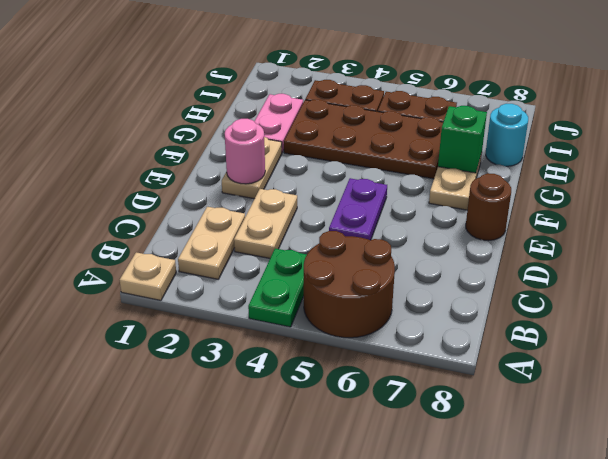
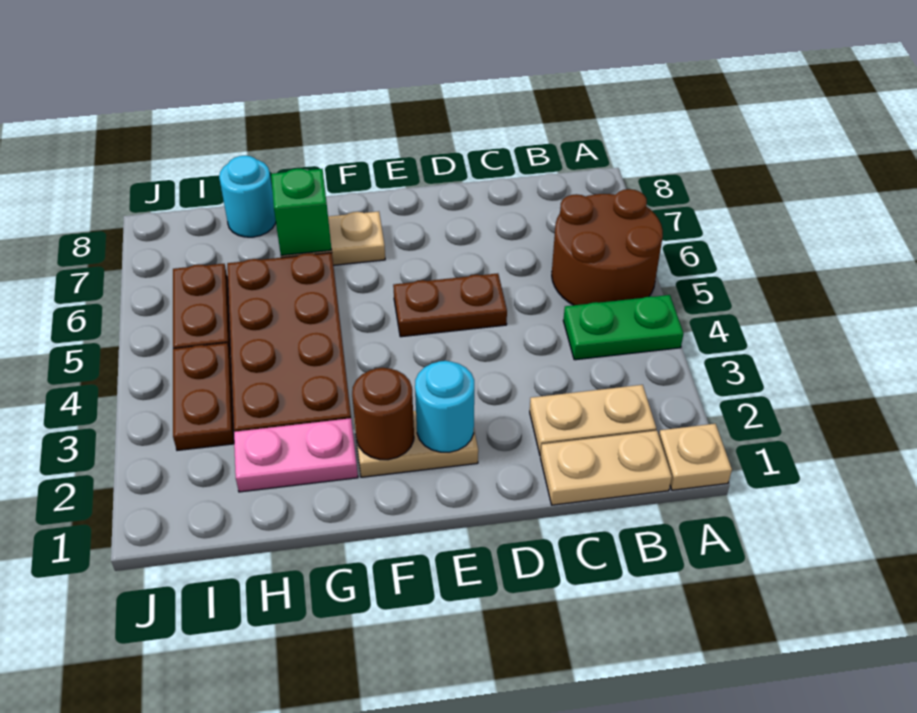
tan plate C3:D3 level 1 -> tan plate B1:C1 level 1
purple plate D5:E5 level 1 -> brown plate D5:E5 level 1
pink round brick E2 level 2 -> cyan round brick E2 level 2
brown round brick E8 level 1 -> brown round brick F2 level 2

